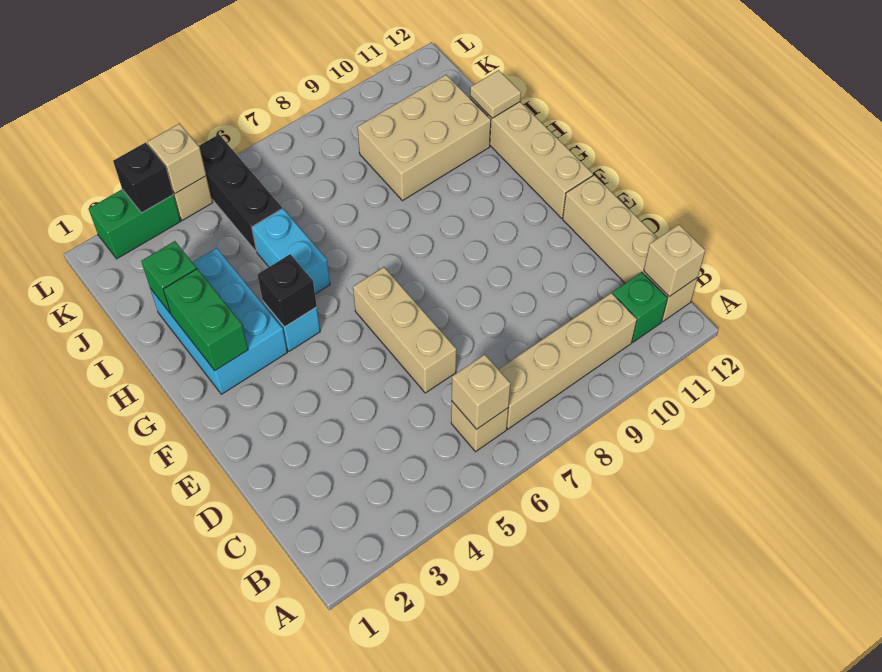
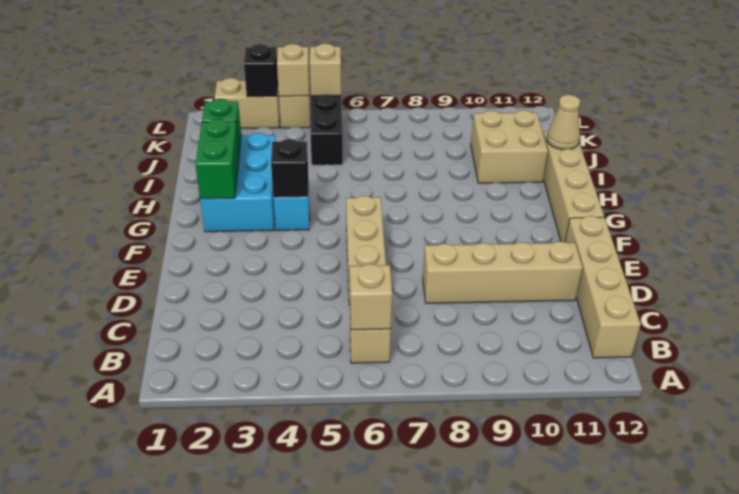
tan brick B7:B10 level 1 -> tan brick D8:D11 level 1
green brick B11 level 1 -> none
tan brick B12 level 2 -> tan brick L5 level 2
cyan brick H5:I5 level 1 -> none
tan brick I9:J11 level 1 -> tan brick I10:J11 level 1
tan tile I12 level 2 -> tan cone I12 level 2
green brick L2:L3 level 1 -> tan brick L2:L3 level 1

